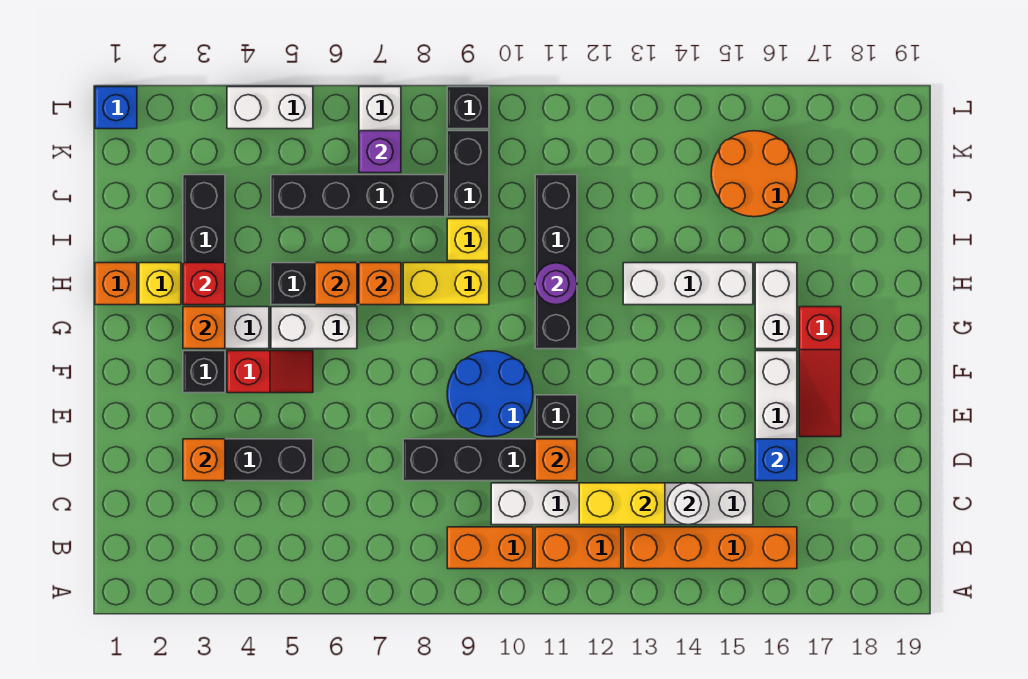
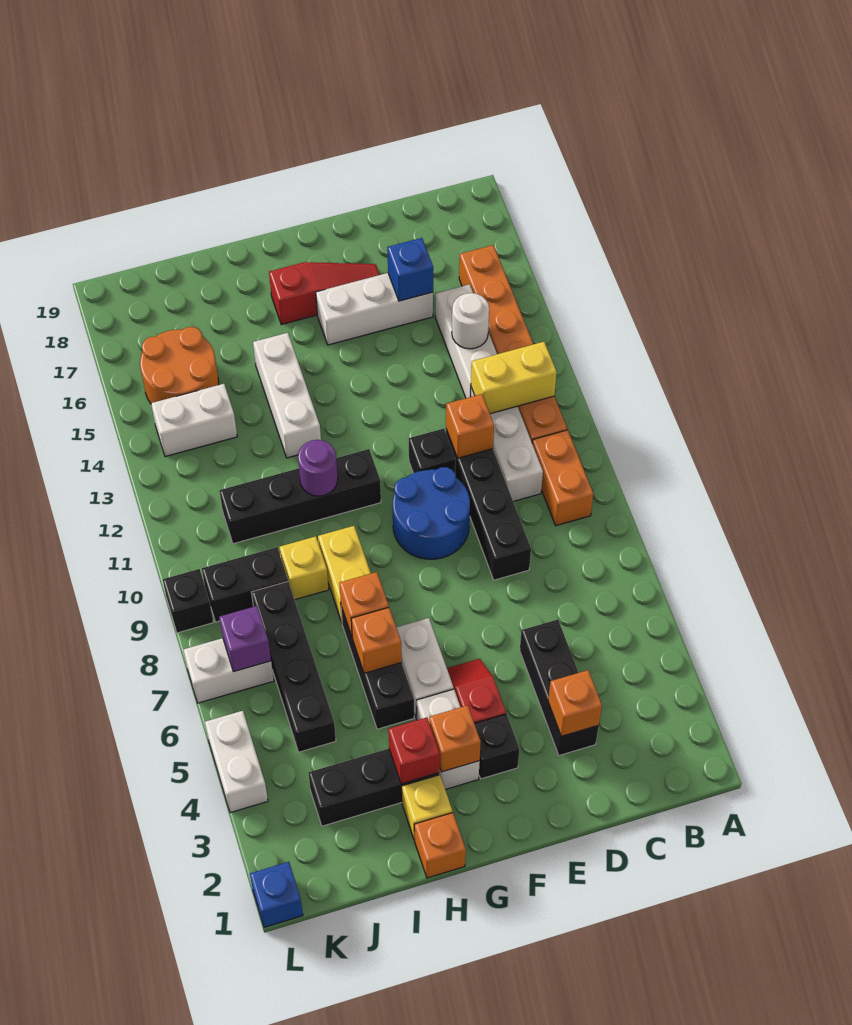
yellow brick C12:C13 level 2 -> yellow brick B12:C12 level 2
white brick G16:H16 level 1 -> white brick J14:K14 level 1

